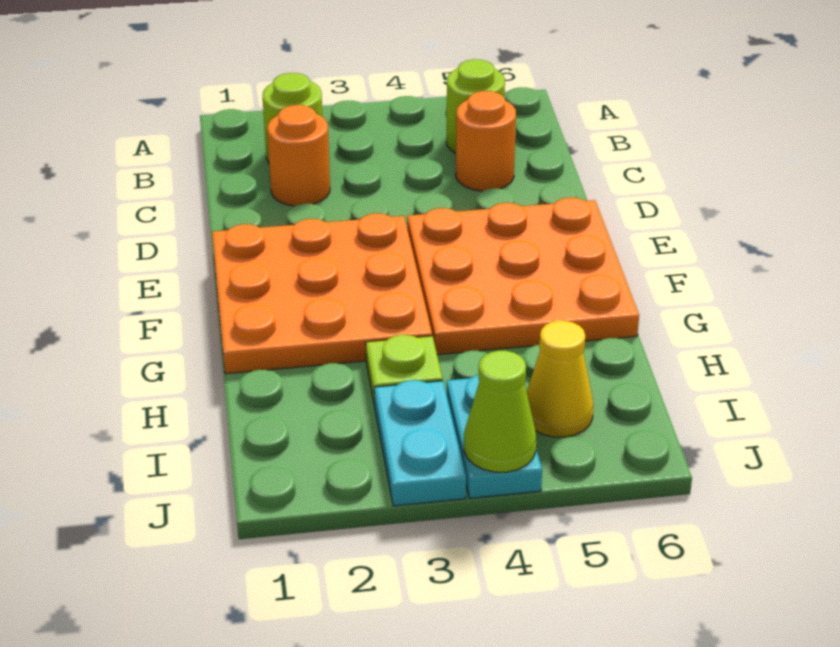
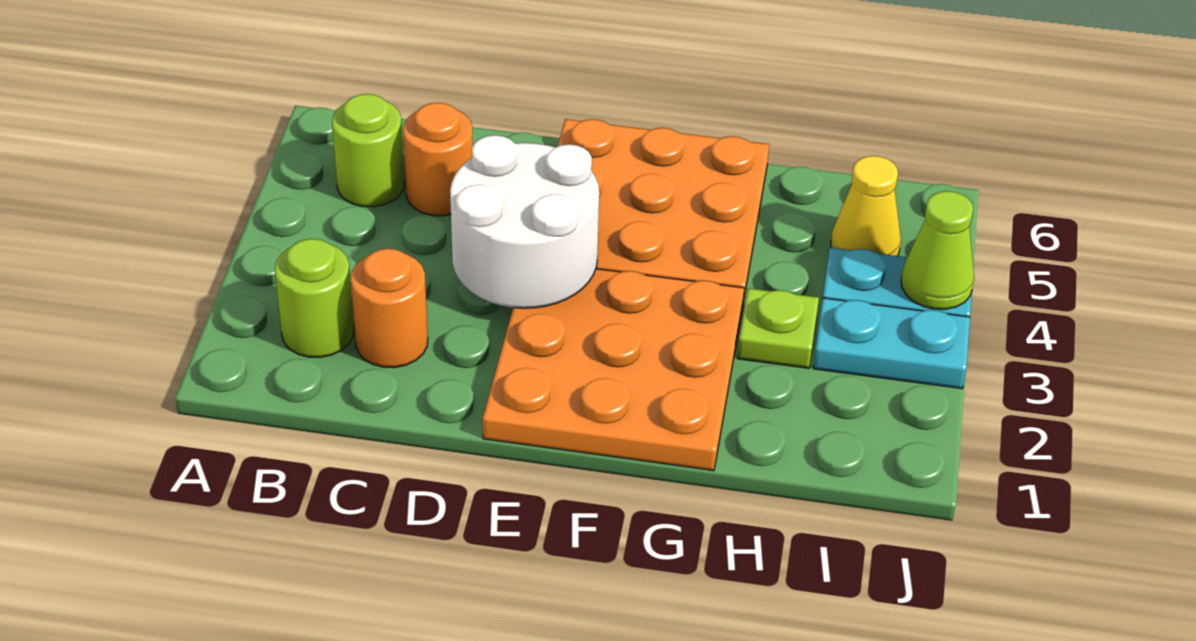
none -> white round brick D3:E4 level 2

